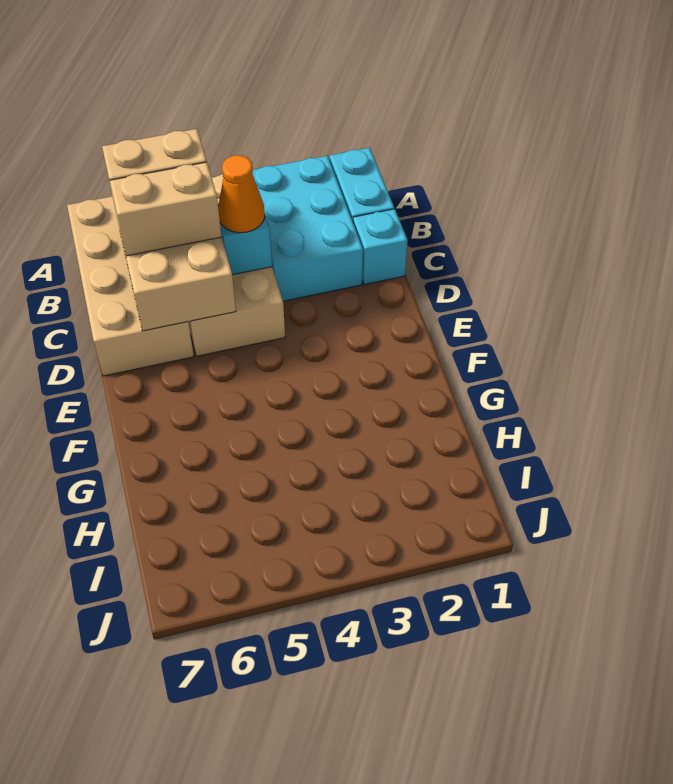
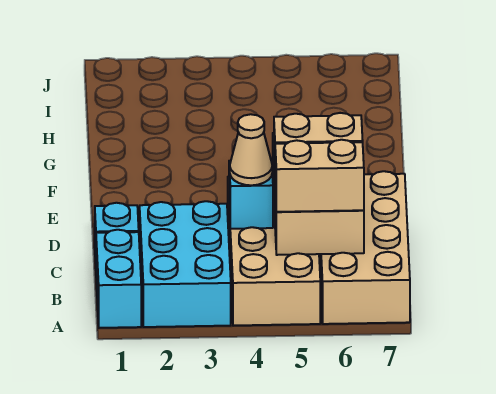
orange cone C4 level 3 -> tan cone C4 level 3

